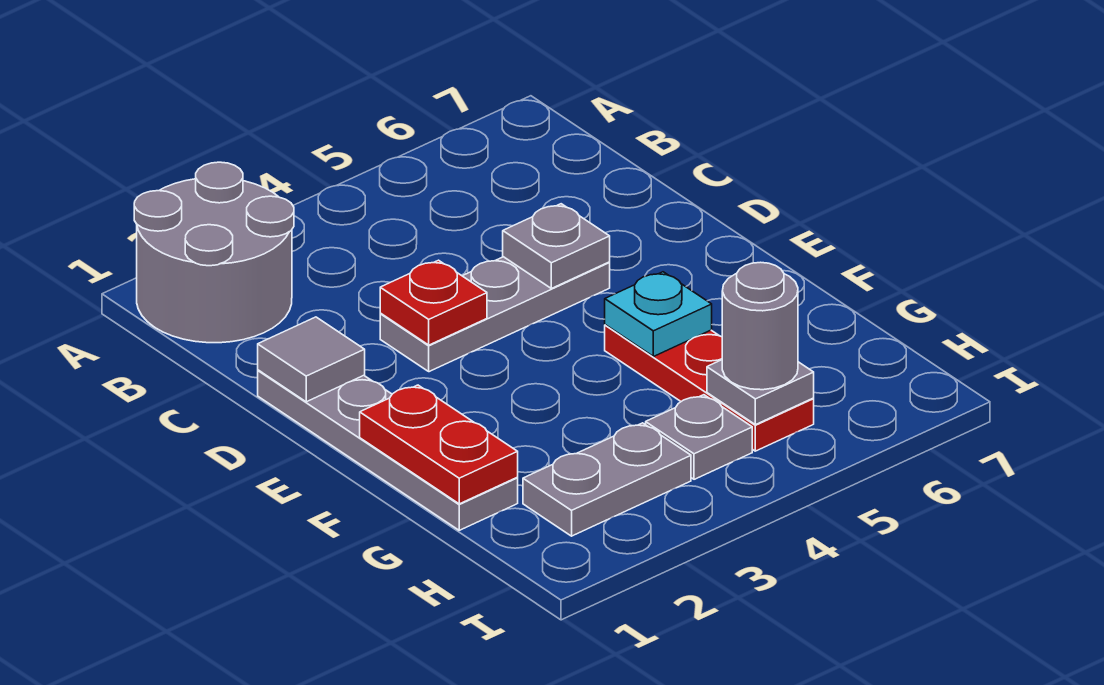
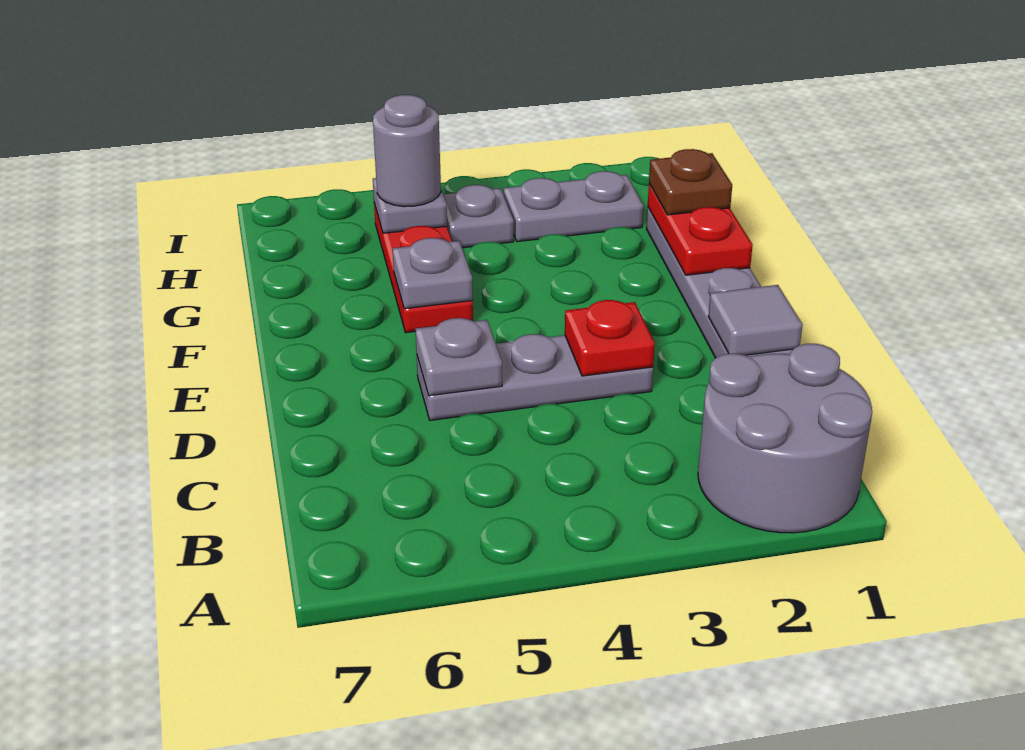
cyan plate F5 level 2 -> grey plate F5 level 2
none -> brown plate G1 level 3

